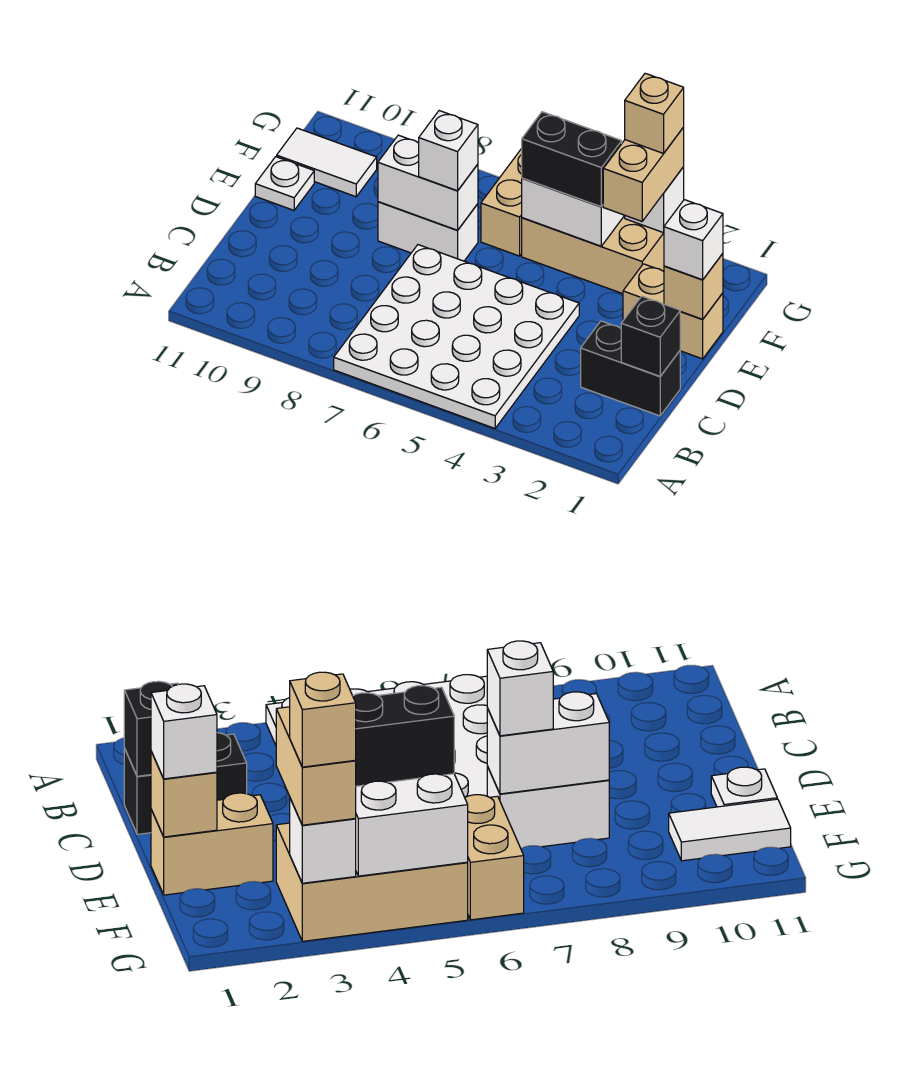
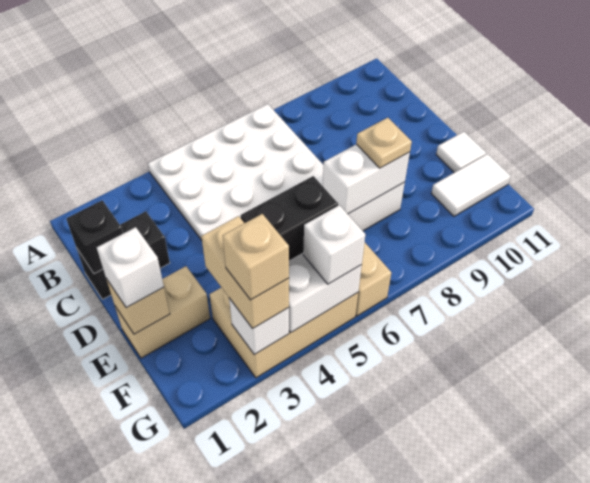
white brick E7 level 3 -> white brick G5 level 3
none -> tan plate E8 level 3
white plate E11 level 1 -> white tile E11 level 1

